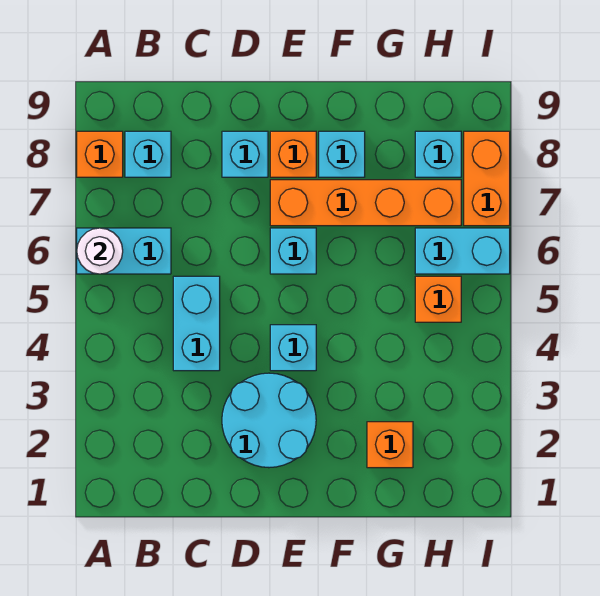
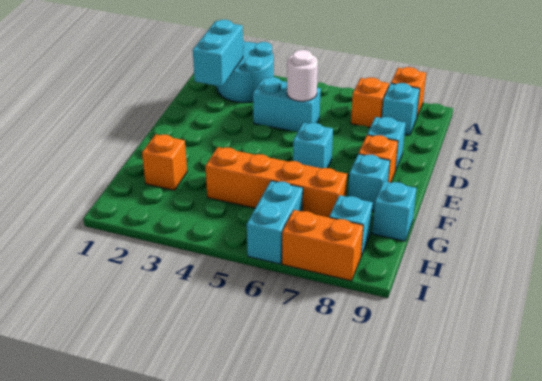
cyan brick A6:B6 level 1 -> cyan brick B2:C2 level 2
white round brick A6 level 2 -> white round brick C5 level 2
cyan round brick D2:E3 level 1 -> cyan round brick A2:B3 level 1
cyan brick E4 level 1 -> cyan brick G9 level 1
orange brick E7:H7 level 1 -> orange brick G4:G7 level 1
orange brick H5 level 1 -> orange brick B7 level 1

